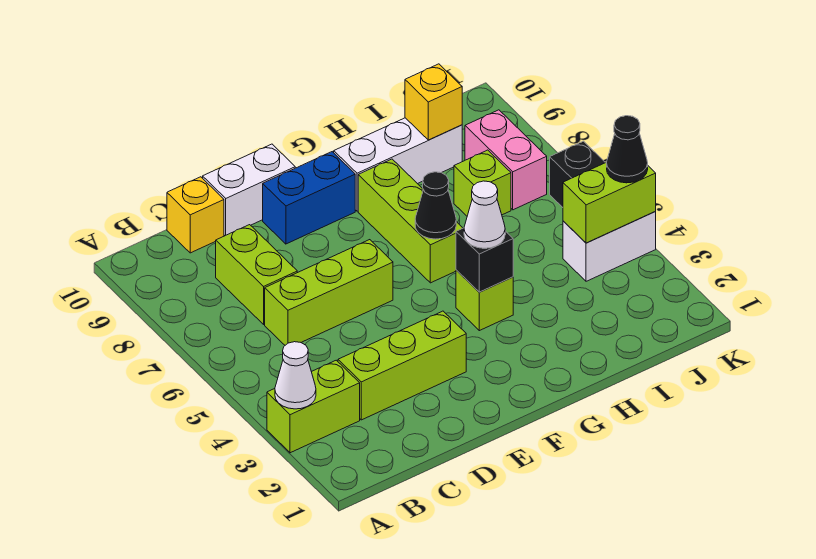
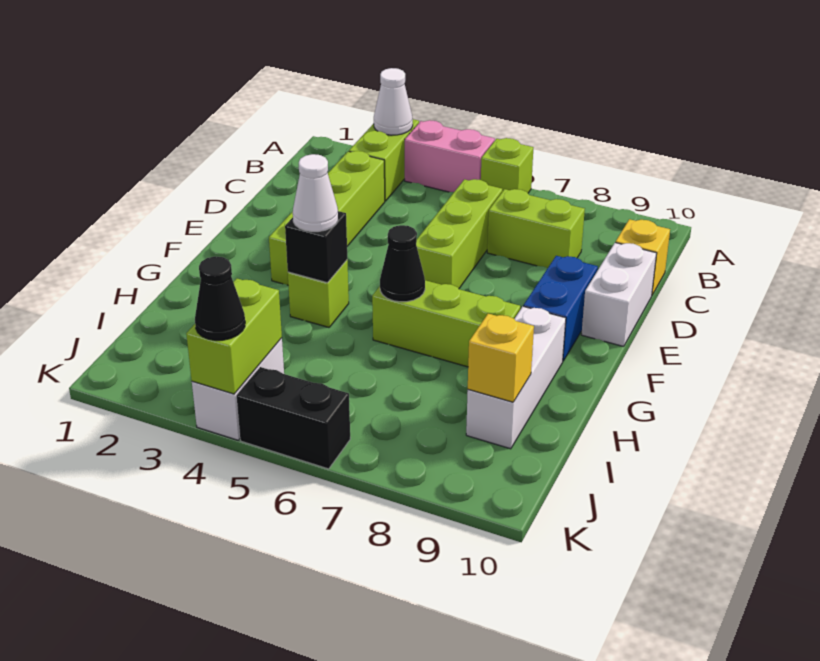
lime brick C3:E3 level 1 -> lime brick C3:F3 level 1
lime brick I7 level 1 -> lime brick A6 level 1
pink brick J7:J8 level 1 -> pink brick A4:A5 level 1

